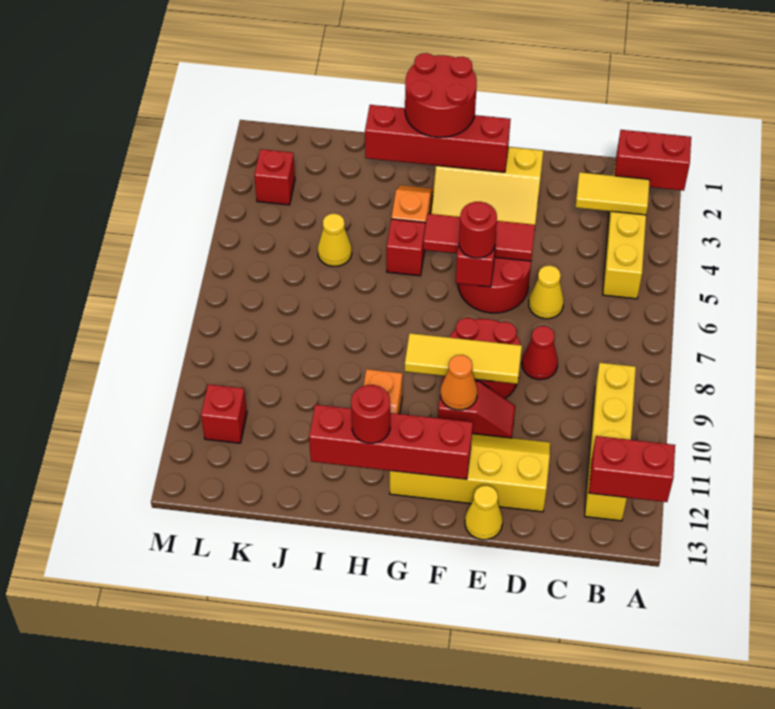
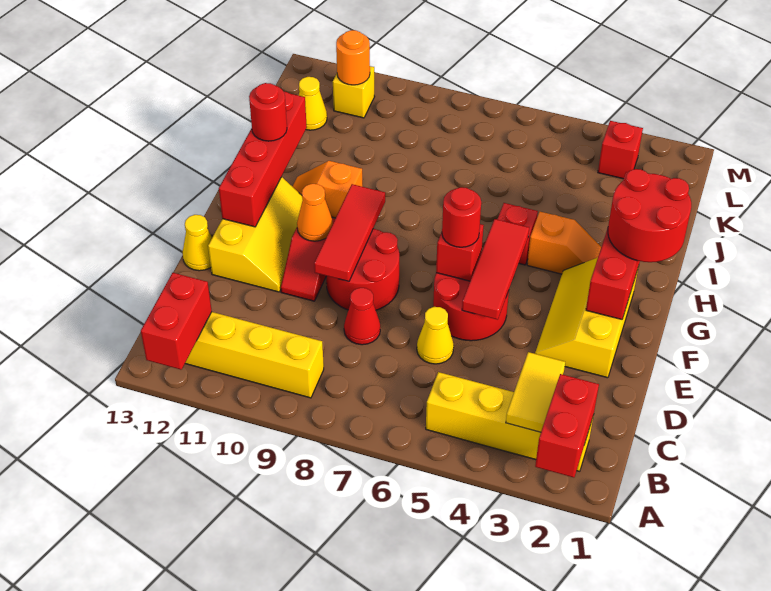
yellow slope D11:G12 level 1 top 12 -> yellow slope E11:G12 level 1 top 12
yellow tile E9:G9 level 2 -> red tile E9:G9 level 2
yellow cone J5 level 1 -> yellow cone K12 level 1
red brick L11 level 1 -> yellow brick L11 level 1
none -> orange round brick L11 level 2

